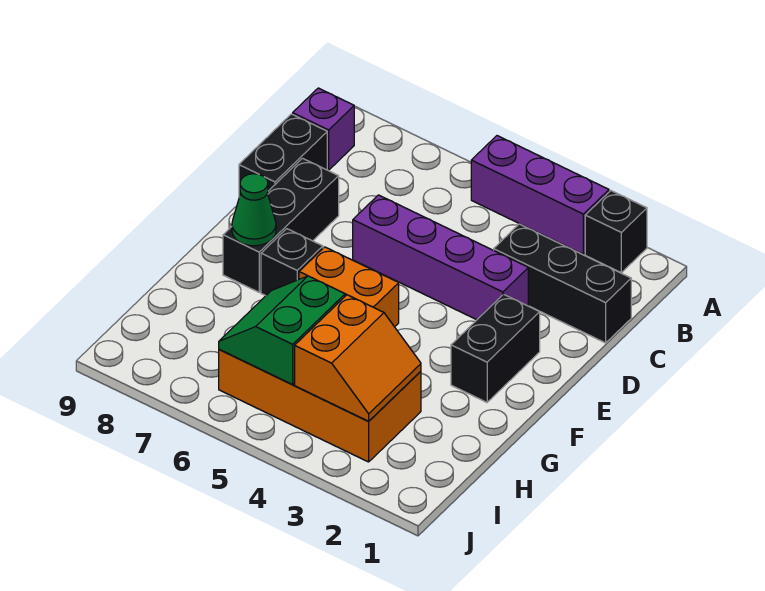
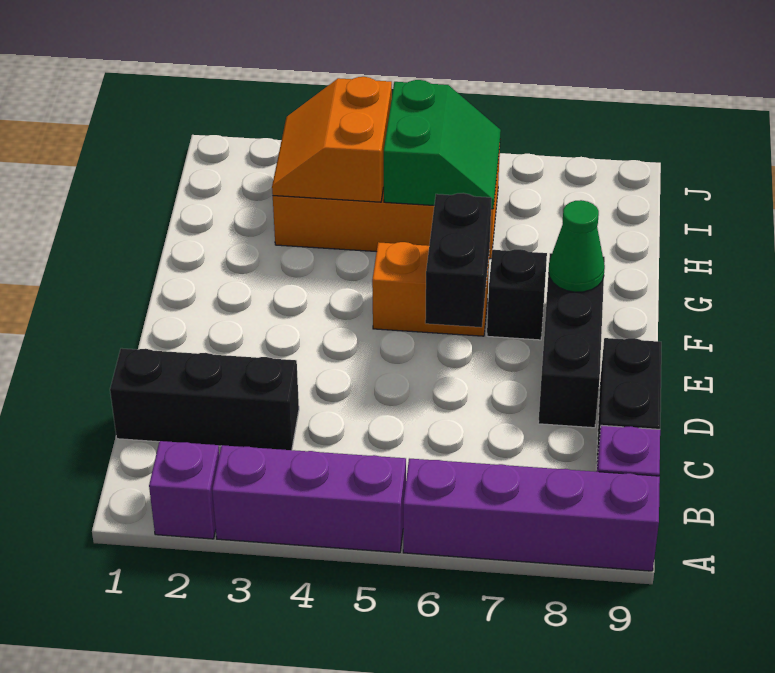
black brick A2 level 1 -> purple brick A2 level 1
purple brick D3:D6 level 1 -> purple brick A6:A9 level 1
black brick E2:F2 level 1 -> black brick E6:F6 level 2

